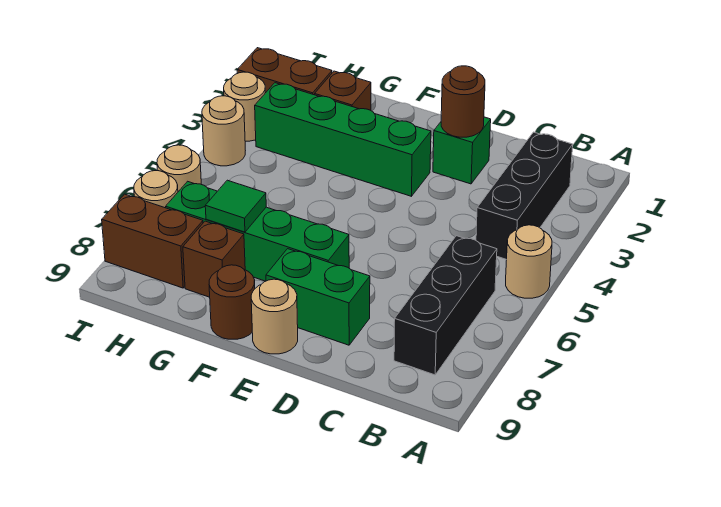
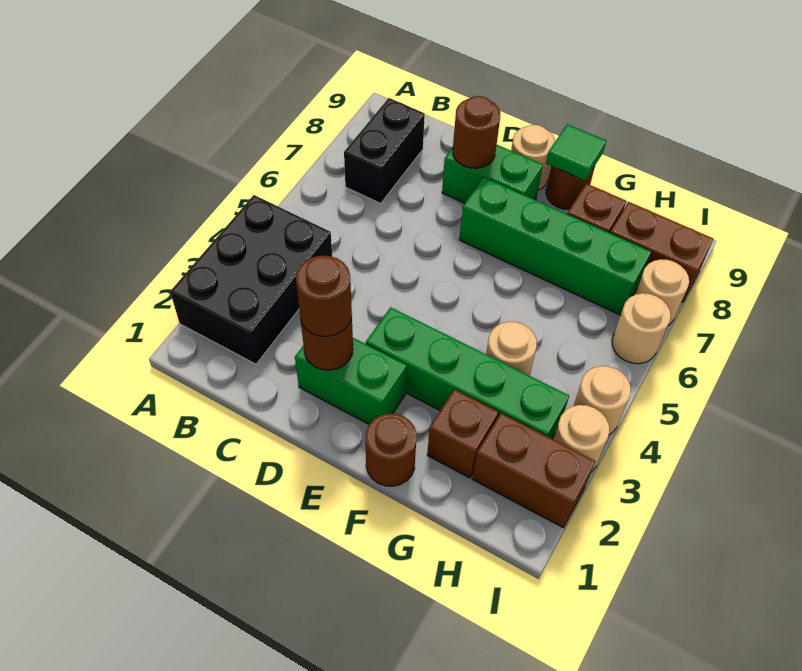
tan round brick A5 level 1 -> tan round brick G4 level 1
black brick B2:B4 level 1 -> black brick A2:B4 level 1
black brick B6:B8 level 1 -> black brick B7:B8 level 1
green brick D2 level 1 -> green brick D2:E2 level 1
none -> brown round brick D2 level 3
none -> brown round brick D8 level 2
none -> brown round brick F1 level 1
green tile G7 level 2 -> green tile F9 level 2

